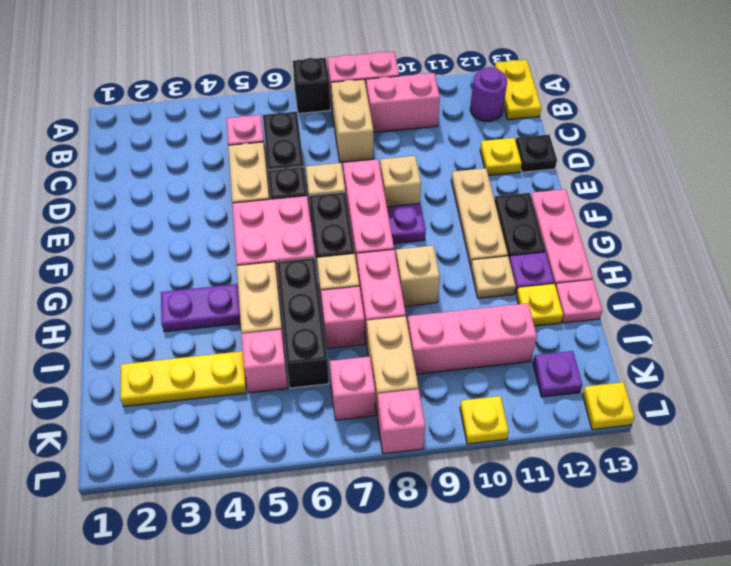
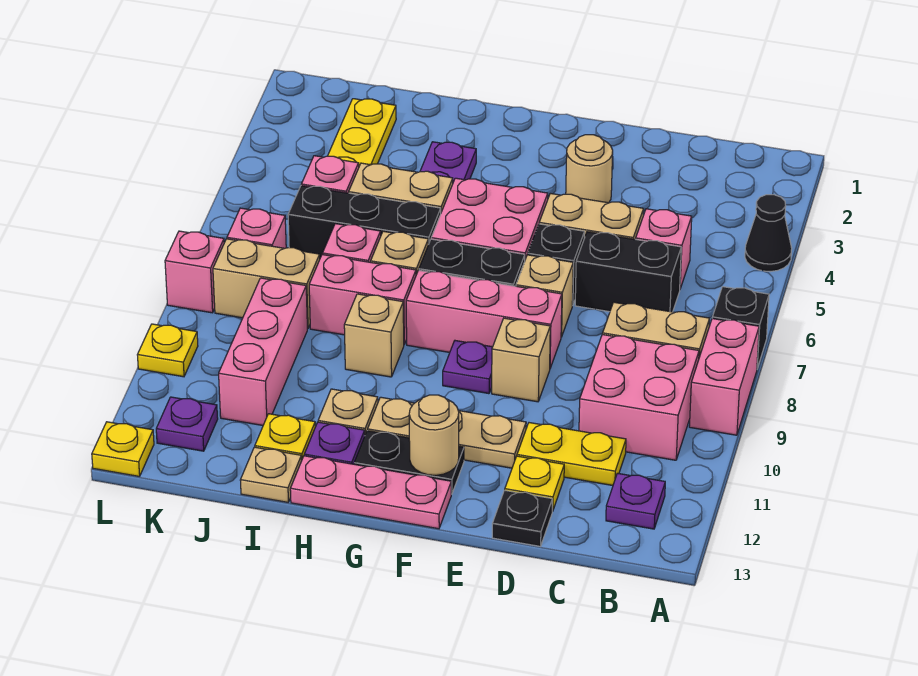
none -> black cone A4 level 1
yellow plate A13:B13 level 1 -> yellow plate C11:D11 level 1
pink brick B9:B10 level 1 -> pink brick B9:C10 level 1
purple round brick B12 level 1 -> purple plate B12 level 1
none -> tan round brick E3 level 1
none -> tan round brick F12 level 2
pink plate I13 level 1 -> tan plate I13 level 1

